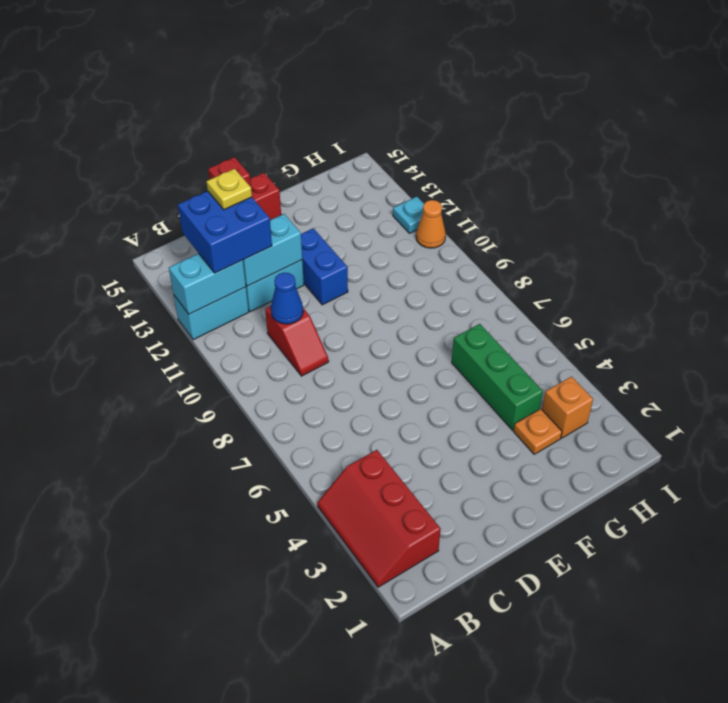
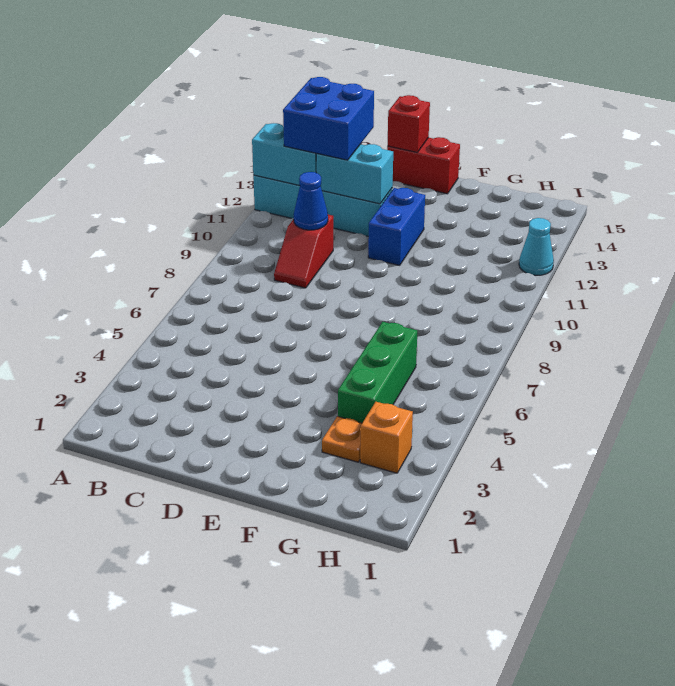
red slope A2:B4 level 1 top B -> none
yellow plate C13 level 4 -> none
orange cone I11 level 1 -> none
cyan plate I12 level 1 -> cyan cone I12 level 1

